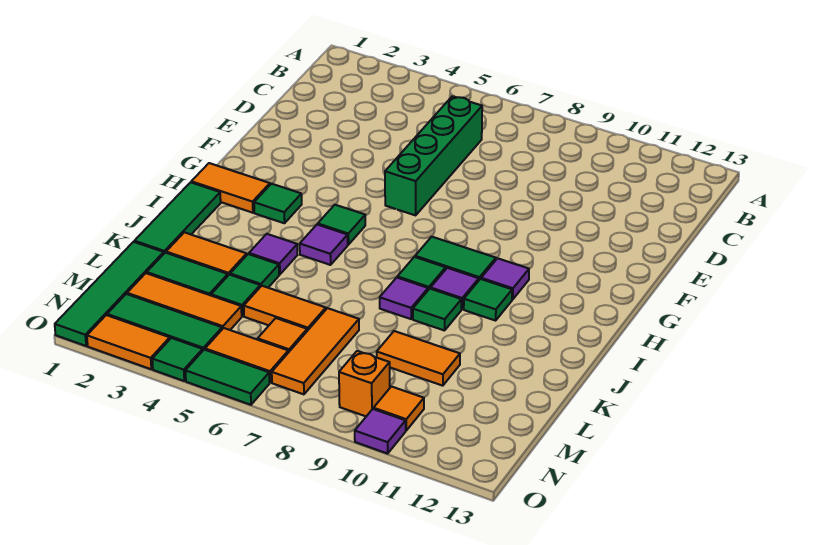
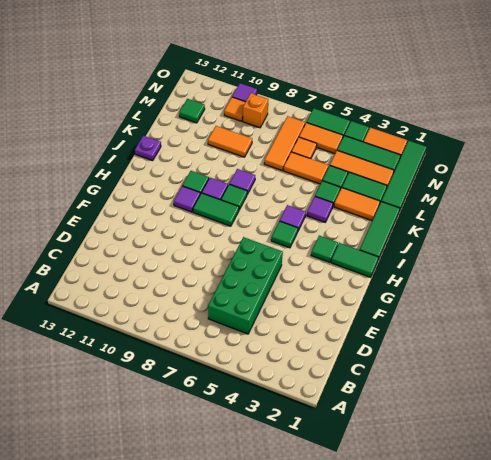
green brick C6:F6 level 1 -> green brick C5:F6 level 1
orange tile H1:H2 level 1 -> green tile H1:H2 level 1
green tile J9 level 1 -> green tile M12 level 1
none -> purple plate J13 level 1

